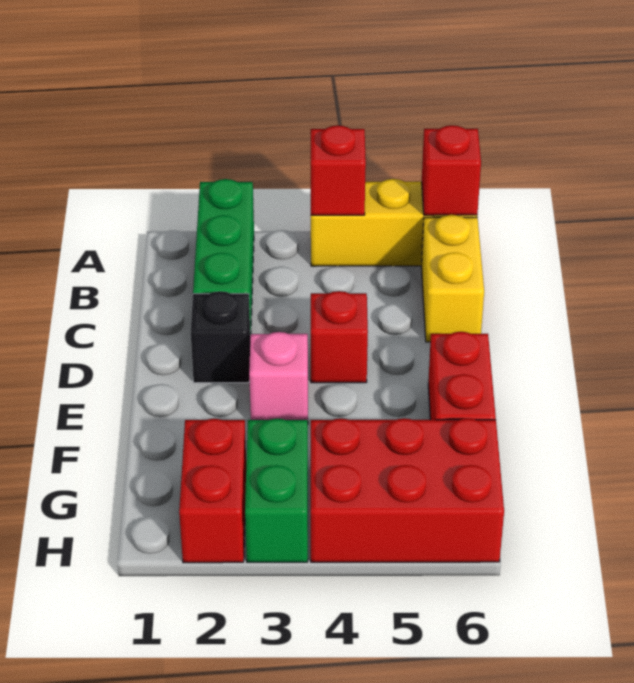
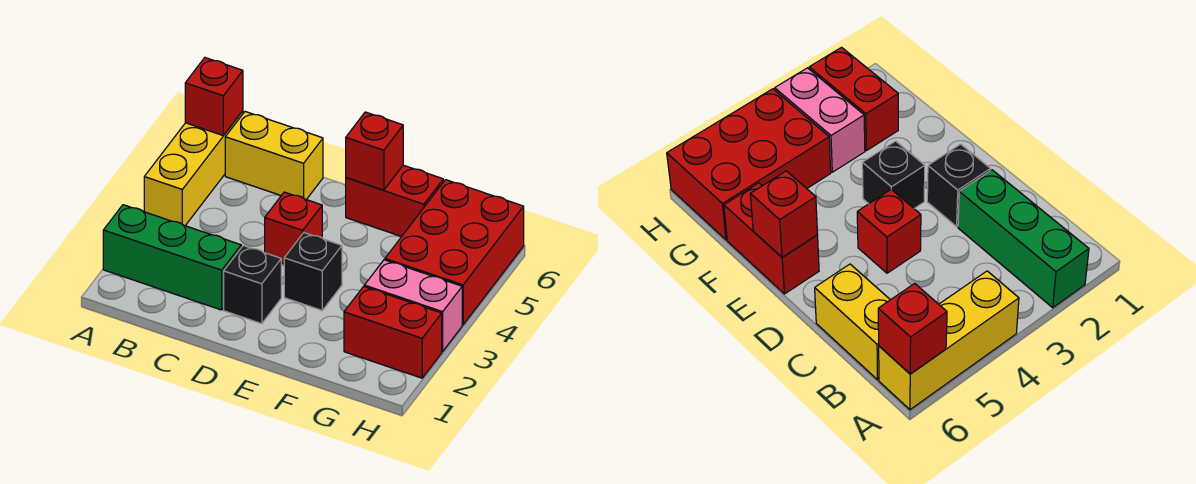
red brick A4 level 2 -> red brick E6 level 2
pink brick E3 level 1 -> black brick E3 level 1
green brick G3:H3 level 1 -> pink brick G3:H3 level 1

